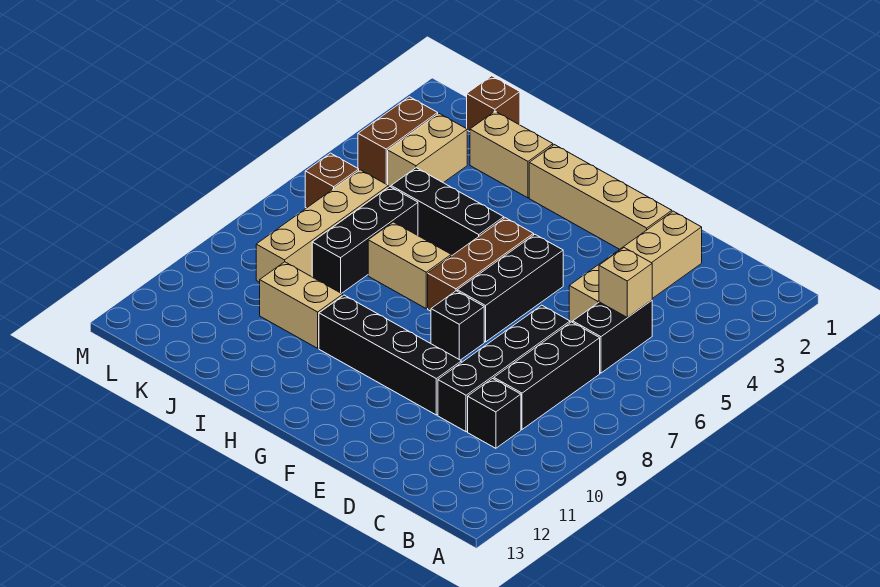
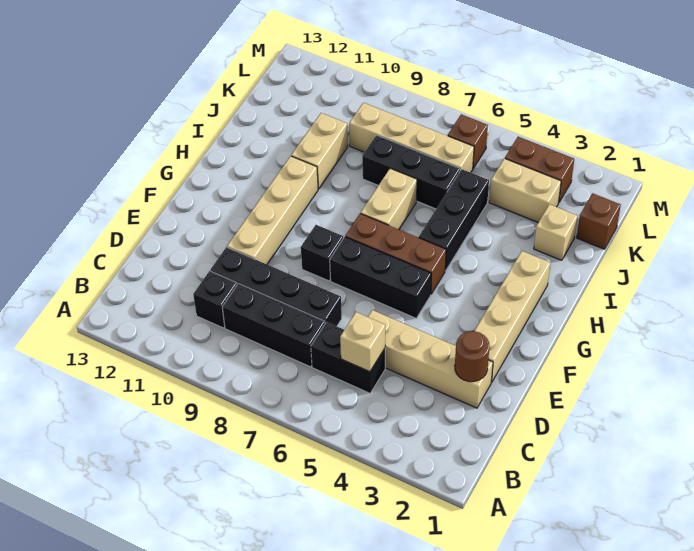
none -> brown round brick D2 level 2
black brick E10:H10 level 1 -> tan brick E10:H10 level 1
tan brick I2:J2 level 1 -> tan brick J2 level 1

